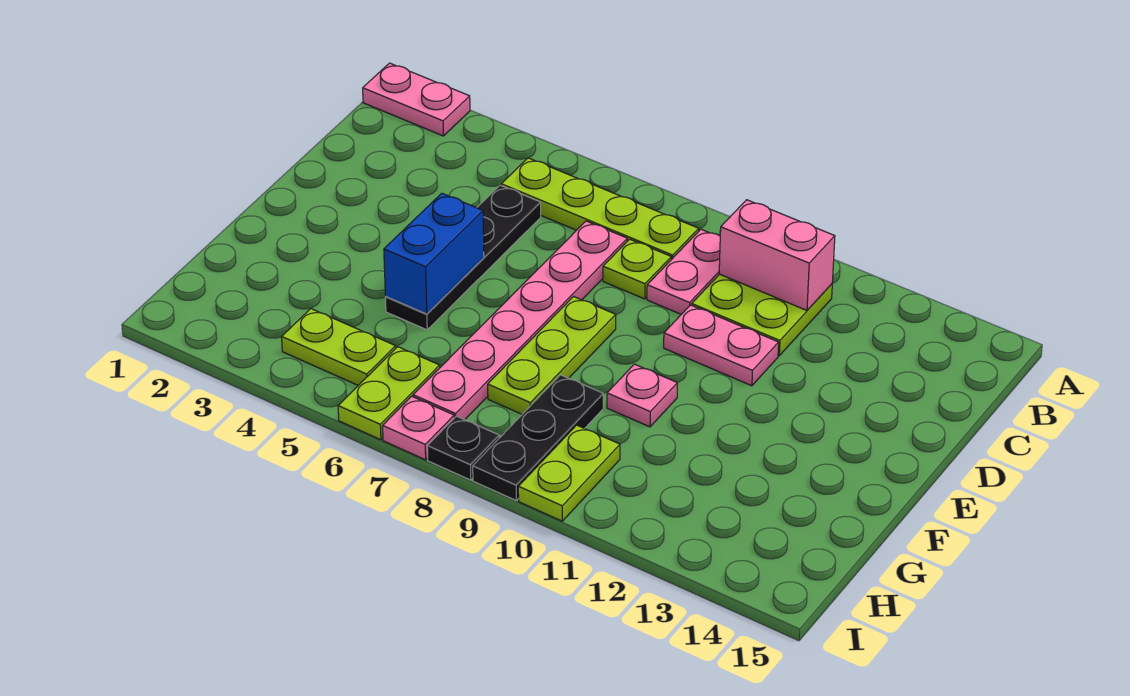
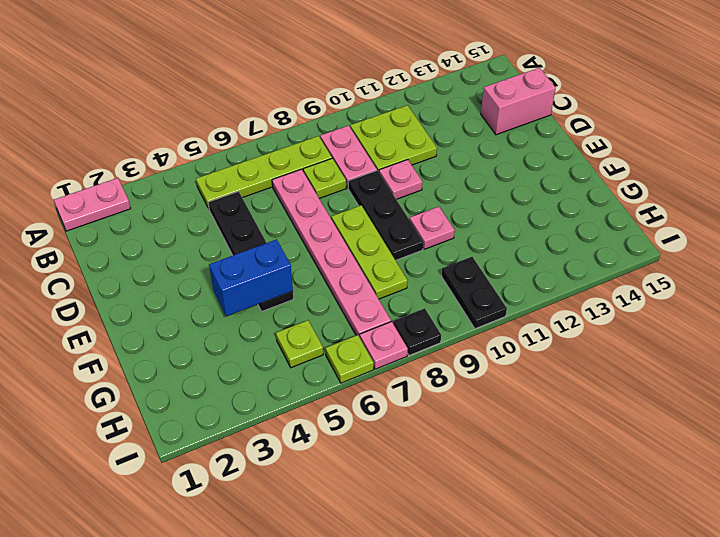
pink brick B10:B11 level 2 -> pink brick C14:C15 level 1
pink plate D10:D11 level 1 -> pink plate D10 level 1
blue brick E5:F5 level 2 -> blue brick F4:F5 level 2
black plate G9:I9 level 1 -> black plate D9:F9 level 1
lime plate H4:H5 level 1 -> lime plate H5 level 1
lime plate H6:I6 level 1 -> lime plate I6 level 1
lime plate H10:I10 level 1 -> black plate H10:I10 level 1

